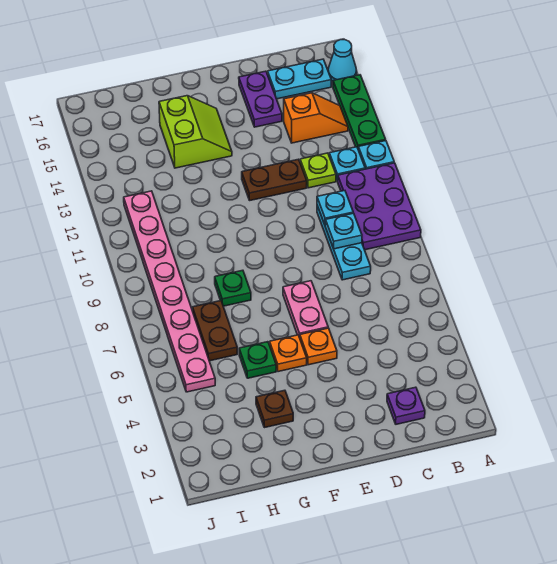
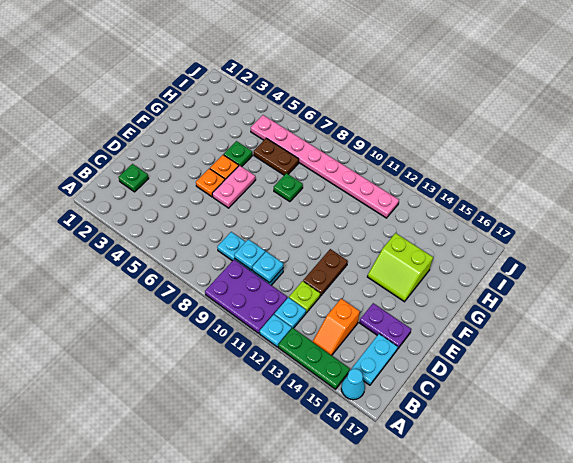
purple plate C2 level 1 -> green plate C2 level 1
pink plate E6:E7 level 1 -> pink plate E6:F6 level 1
brown plate G3 level 1 -> none

